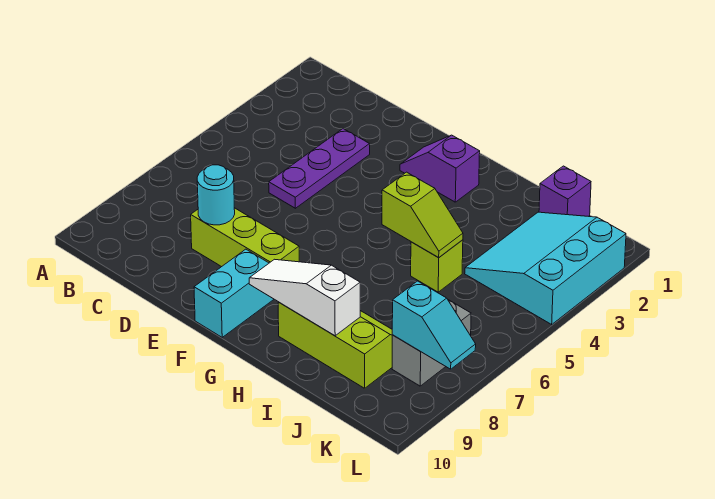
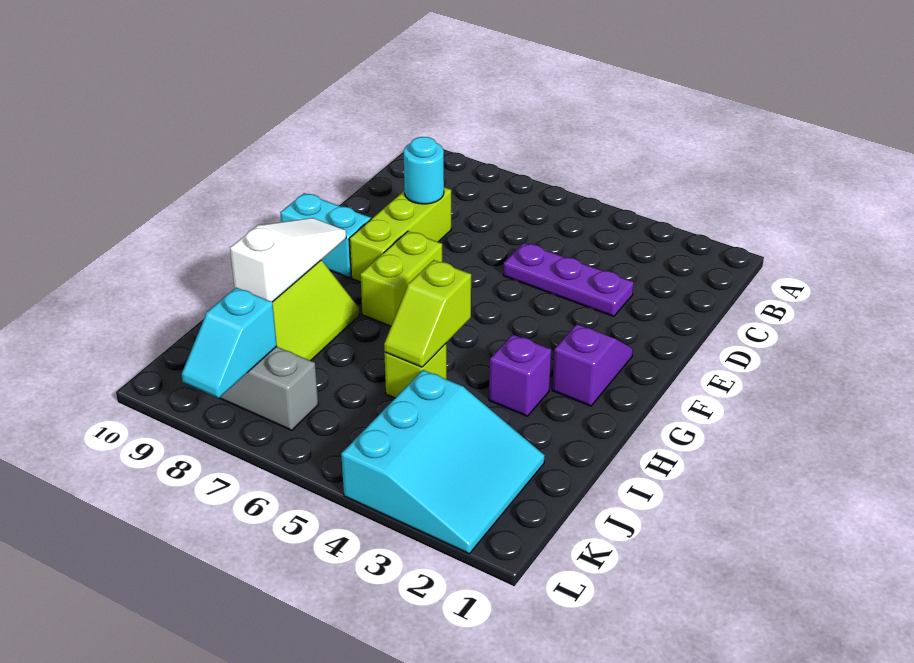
none -> lime brick F7:G7 level 1
purple brick J1 level 1 -> purple brick H3 level 1
cyan slope J2:L4 level 1 top L -> cyan slope J2:L4 level 1 top 4

